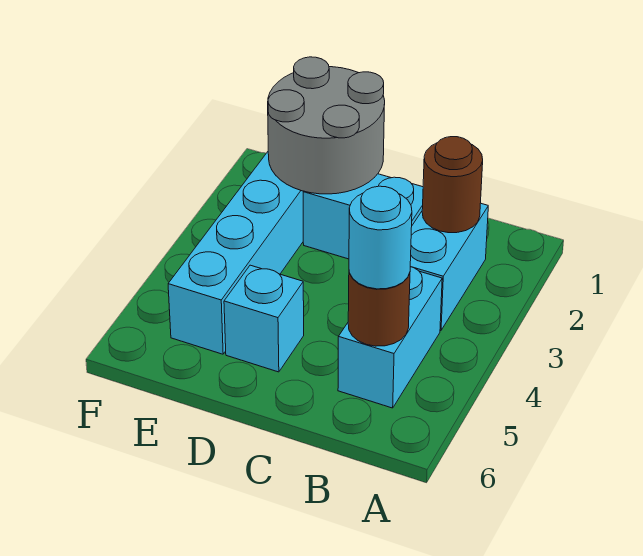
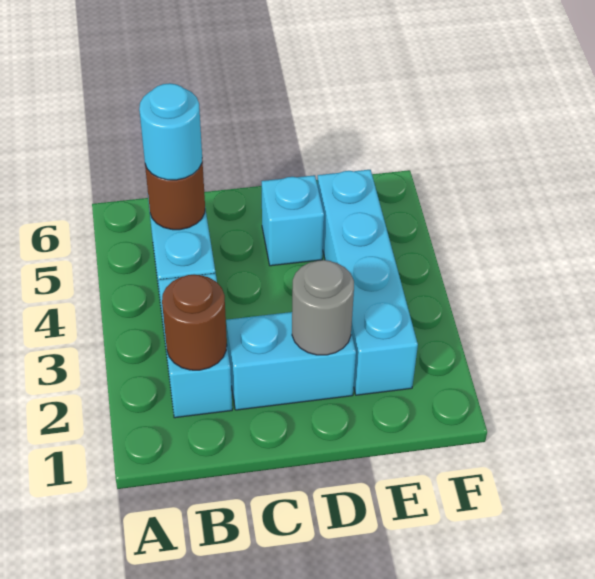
grey round brick D1:E2 level 2 -> grey round brick D2 level 2

